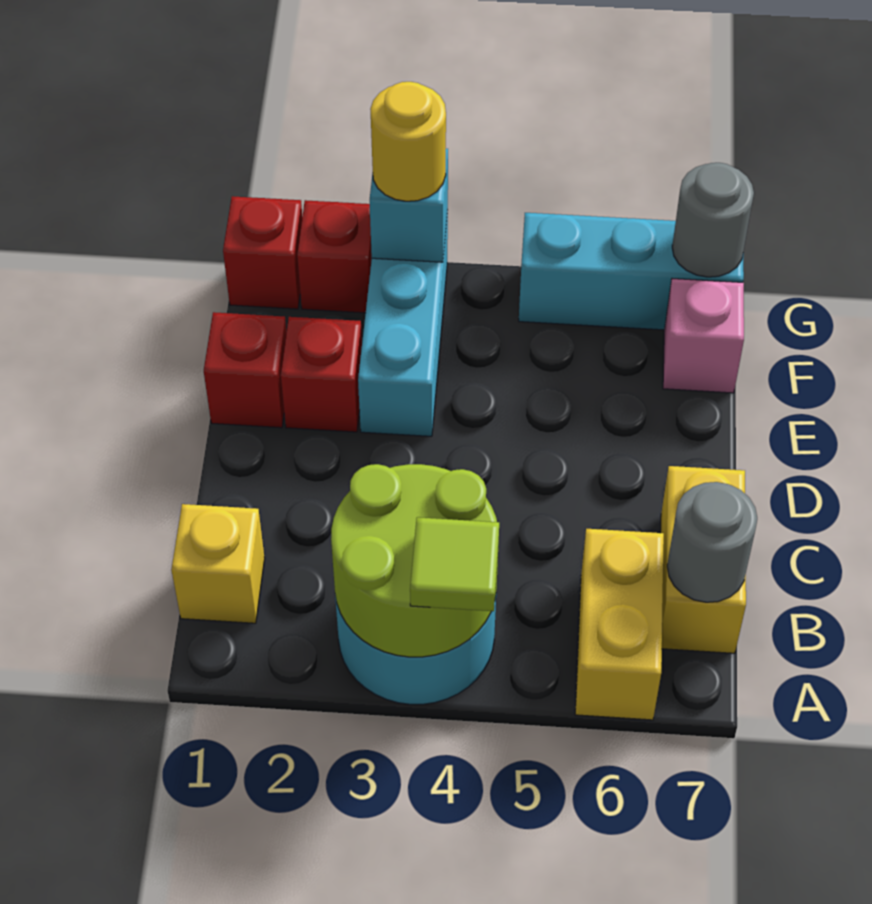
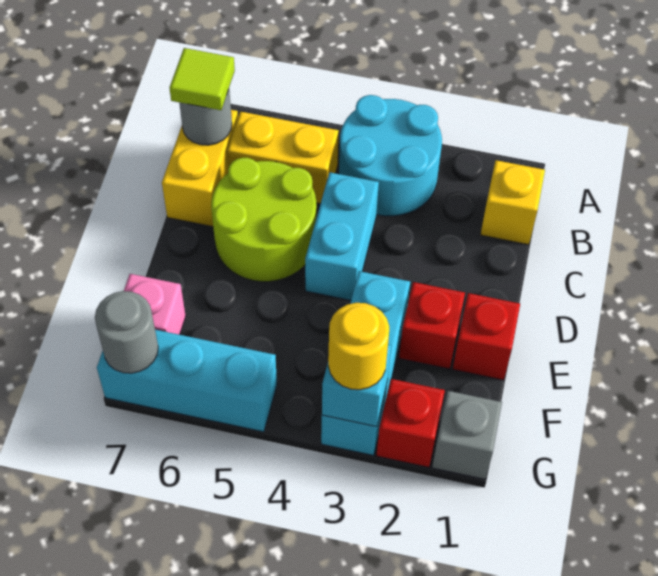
lime round brick A3:B4 level 2 -> lime round brick C5:D6 level 1
lime tile A4 level 3 -> lime tile B7 level 3
yellow brick A6:B6 level 1 -> yellow brick B5:B6 level 1
none -> cyan brick C4:D4 level 1
red brick G1 level 1 -> grey brick G1 level 1

